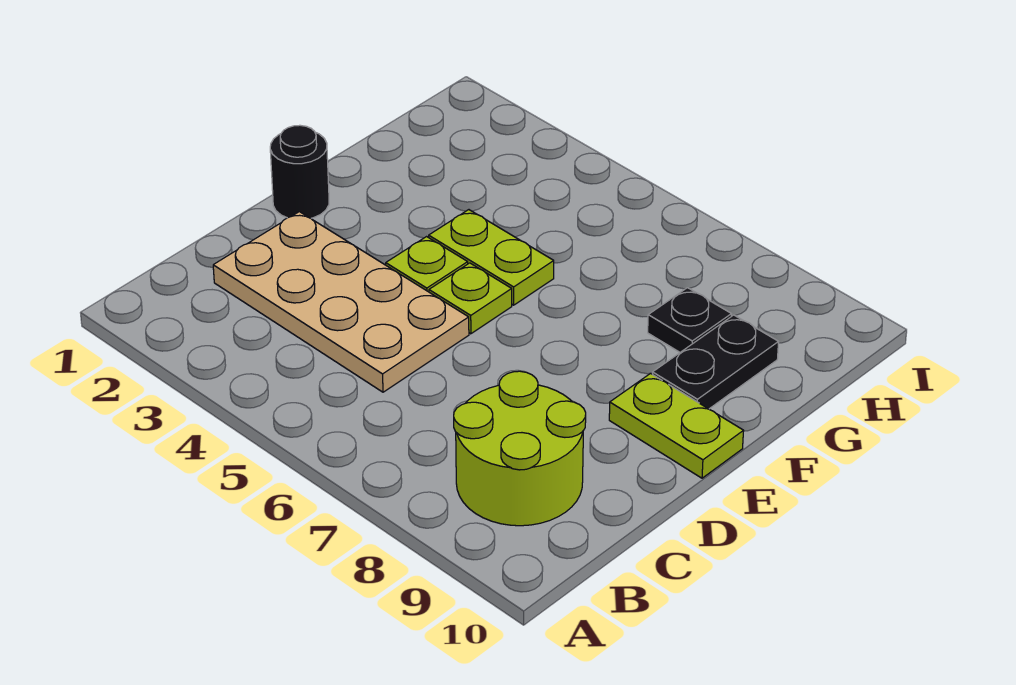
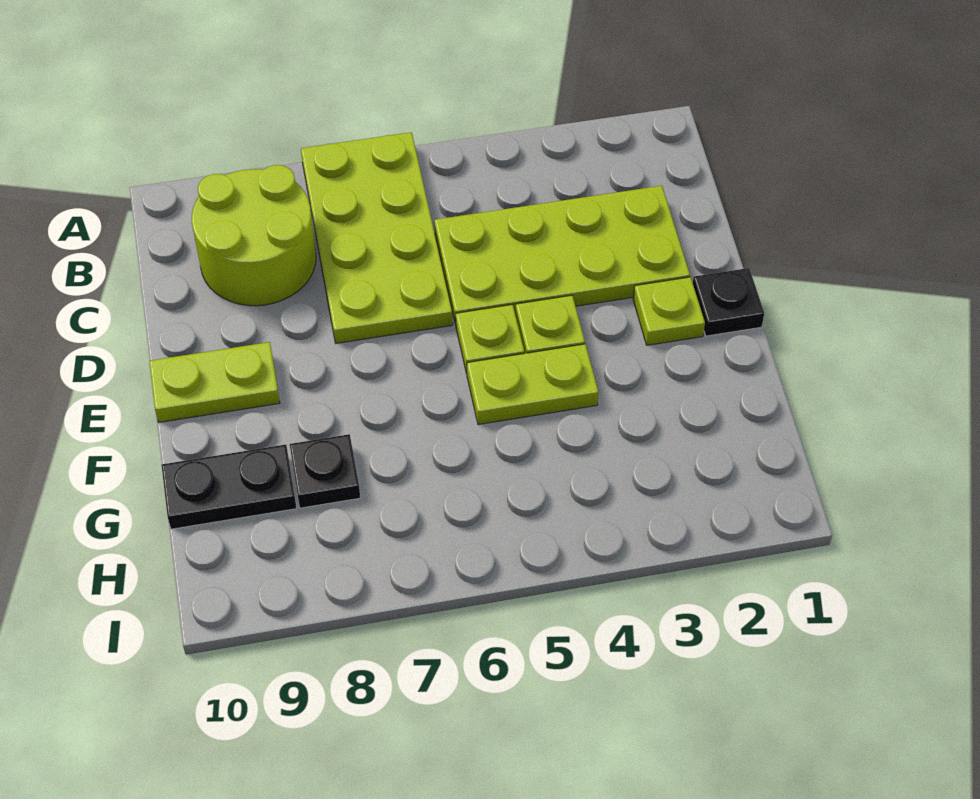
none -> lime plate A6:D7 level 1
tan plate C2:D5 level 1 -> lime plate C2:D5 level 1
black round brick E1 level 1 -> black plate E1 level 1
none -> lime plate E2 level 1
black plate F9:G9 level 1 -> black plate G9:G10 level 1

